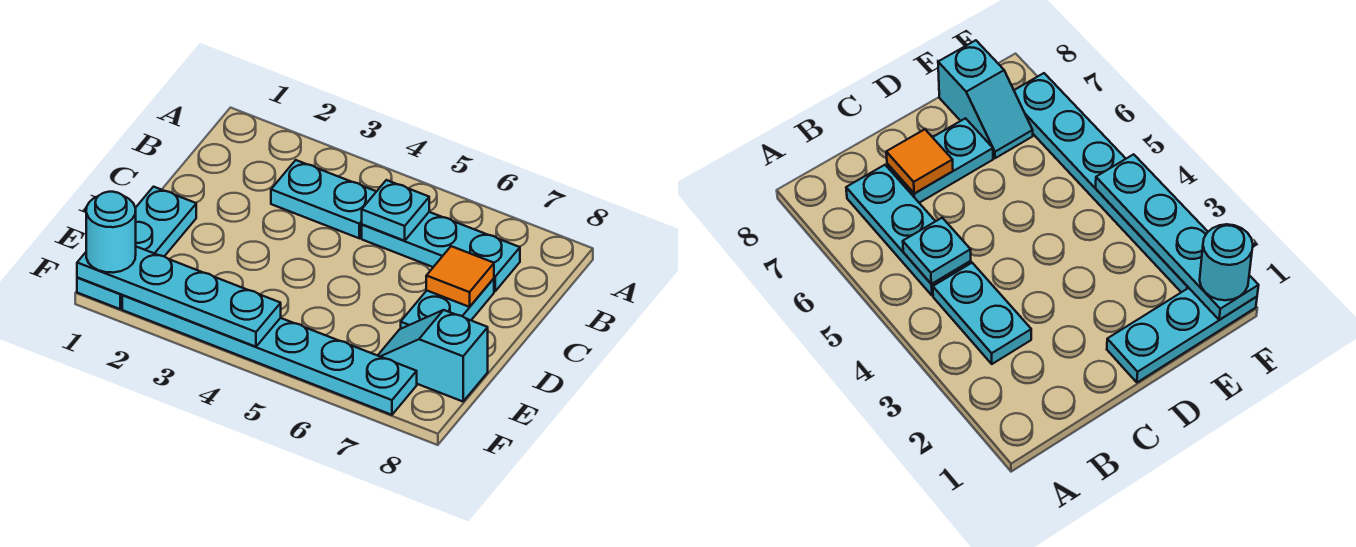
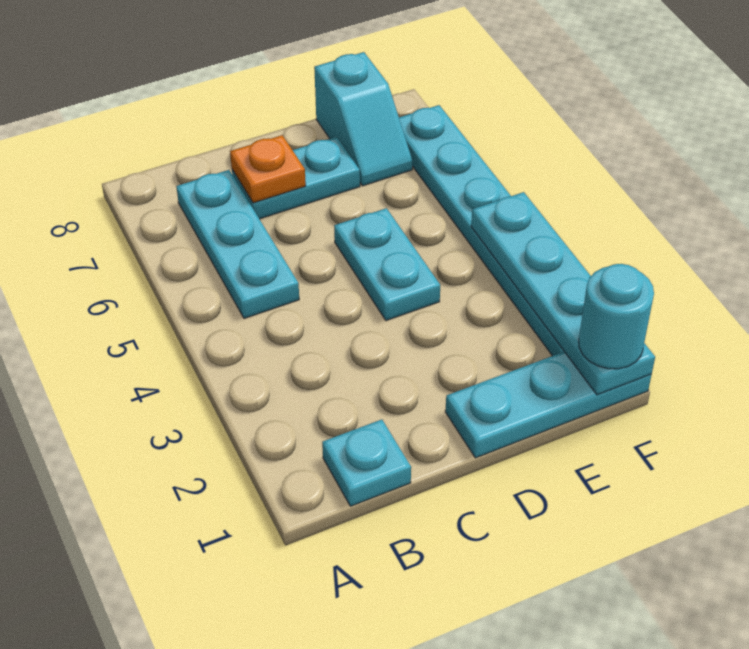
cyan plate B3:B4 level 1 -> cyan plate D4:D5 level 1
cyan plate B5 level 2 -> cyan plate B1 level 1
orange tile C7 level 2 -> orange plate C7 level 2

